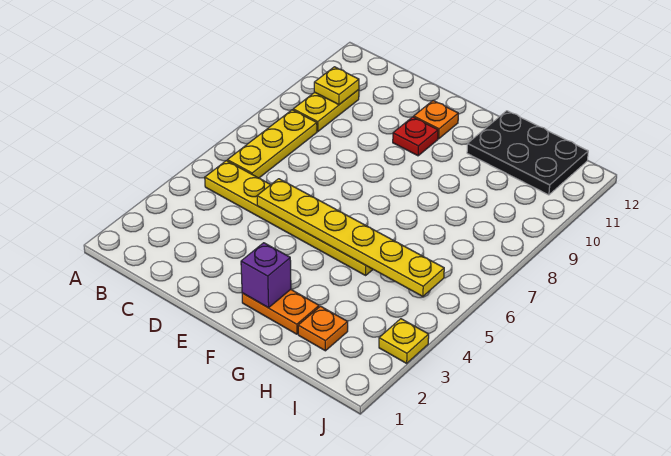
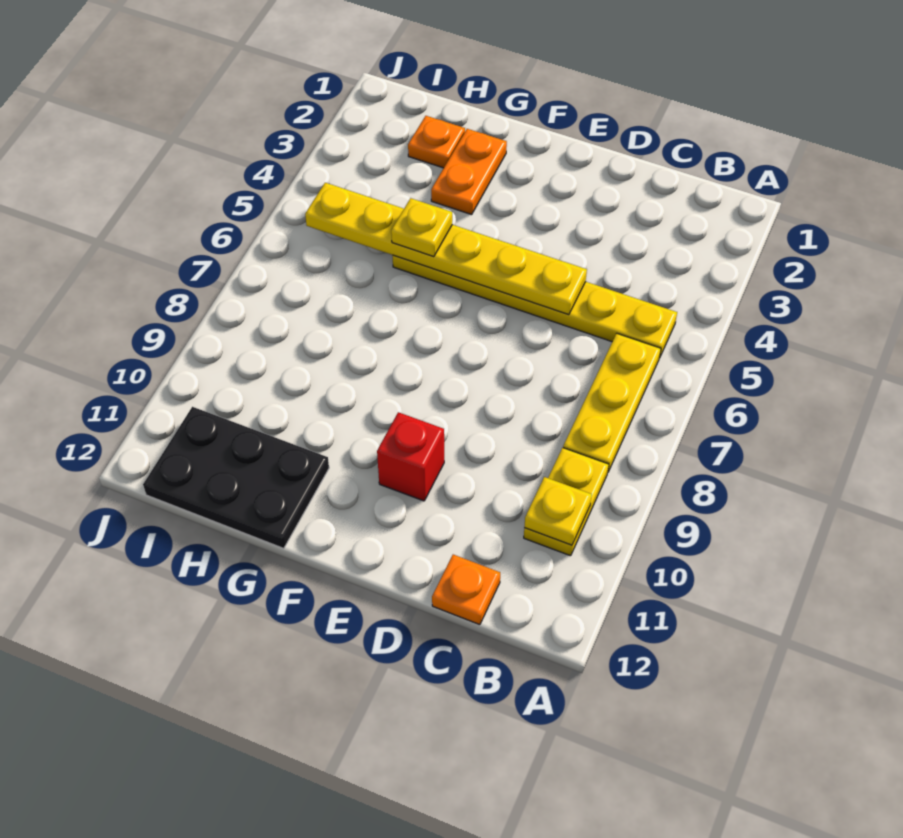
red plate E10 level 1 -> red brick E10 level 1
orange plate E11 level 1 -> orange plate C12 level 1
orange plate F2:G2 level 1 -> orange plate G2:G3 level 1
purple brick F2 level 2 -> none
yellow plate J3 level 1 -> yellow plate G5 level 3

